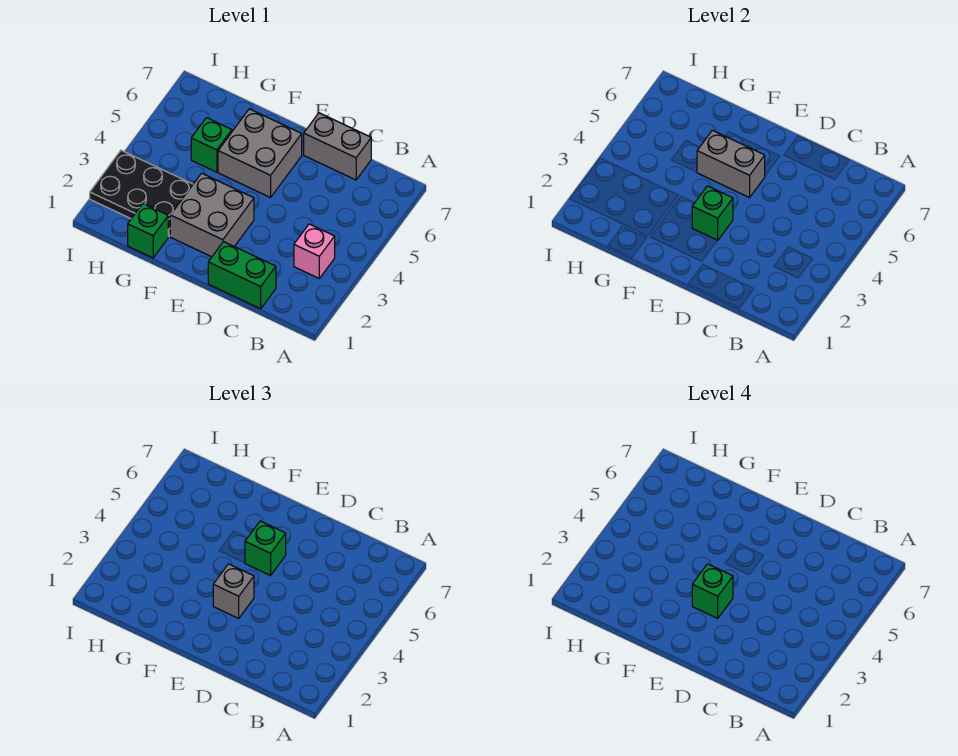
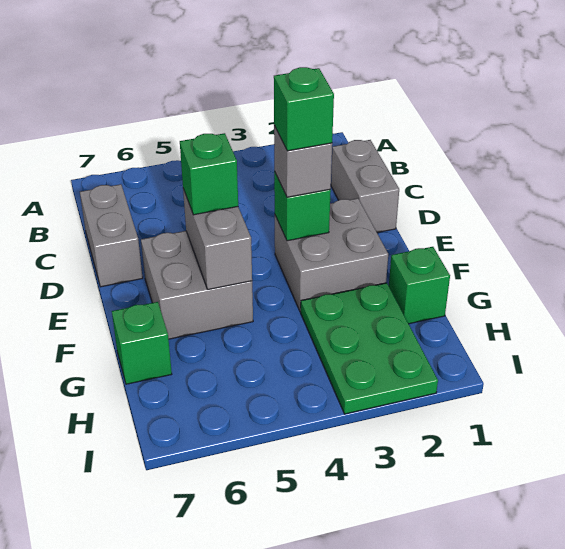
pink brick B3 level 1 -> none
green brick C1:D1 level 1 -> grey brick C1:D1 level 1
black plate G2:I3 level 1 -> green plate G2:I3 level 1
green brick G5 level 1 -> green brick G7 level 1

